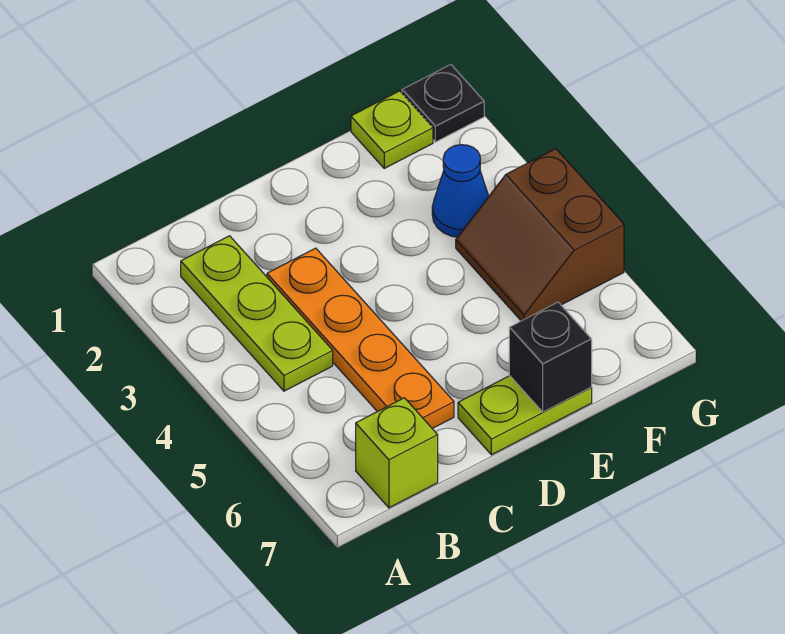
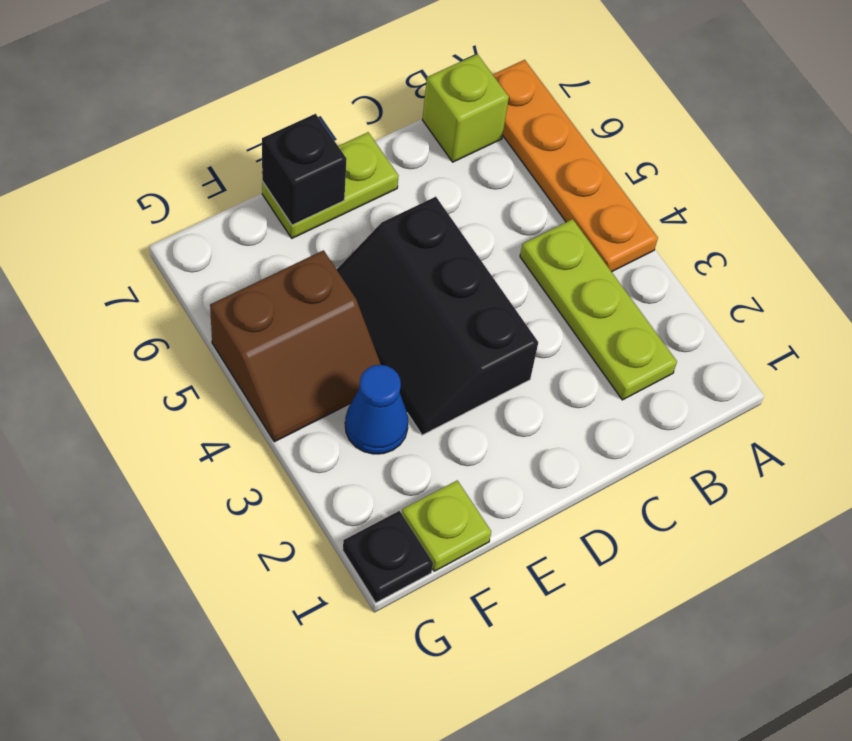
orange plate C3:C6 level 1 -> orange plate A4:A7 level 1
none -> black slope D3:E5 level 1 top D
brown slope F4:G5 level 1 top G -> brown slope F4:G5 level 1 top 5

